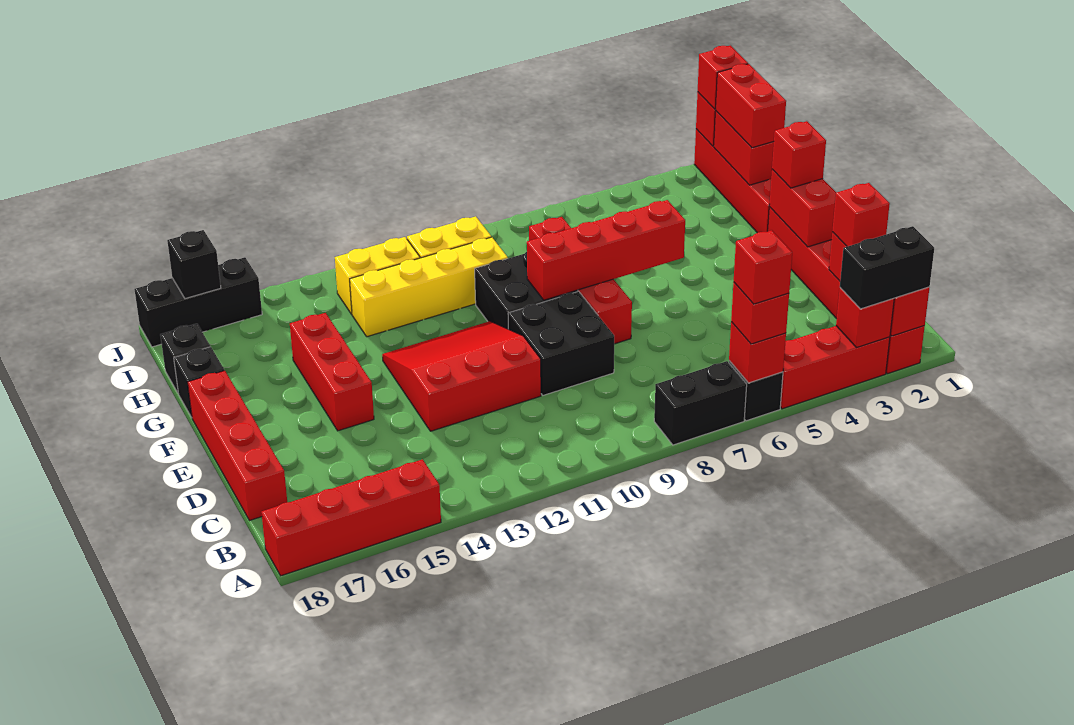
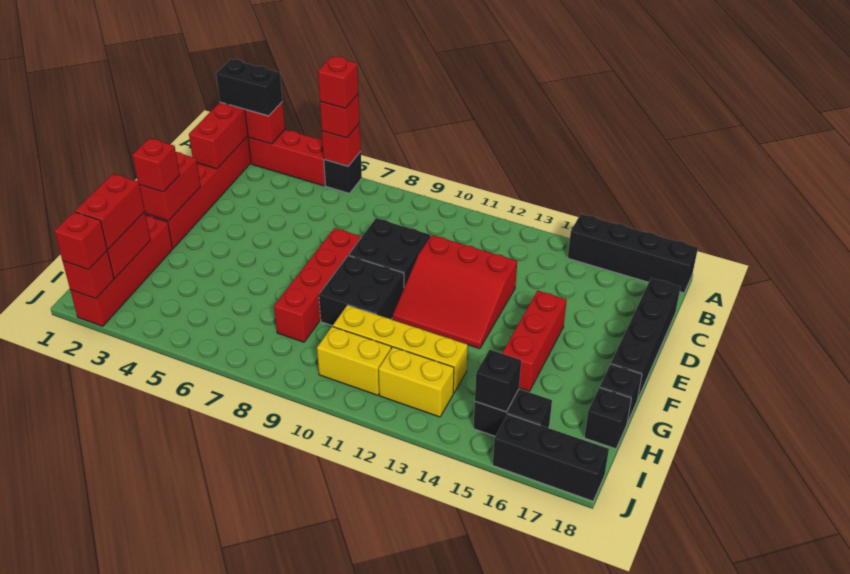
black brick A7:A8 level 1 -> black brick I15:I16 level 1
red brick A15:A18 level 1 -> black brick A15:A18 level 1
red brick C2 level 3 -> none
red brick C18:F18 level 1 -> black brick C18:F18 level 1
red brick F6:F9 level 2 -> none
black brick J17 level 2 -> black brick I15 level 2

